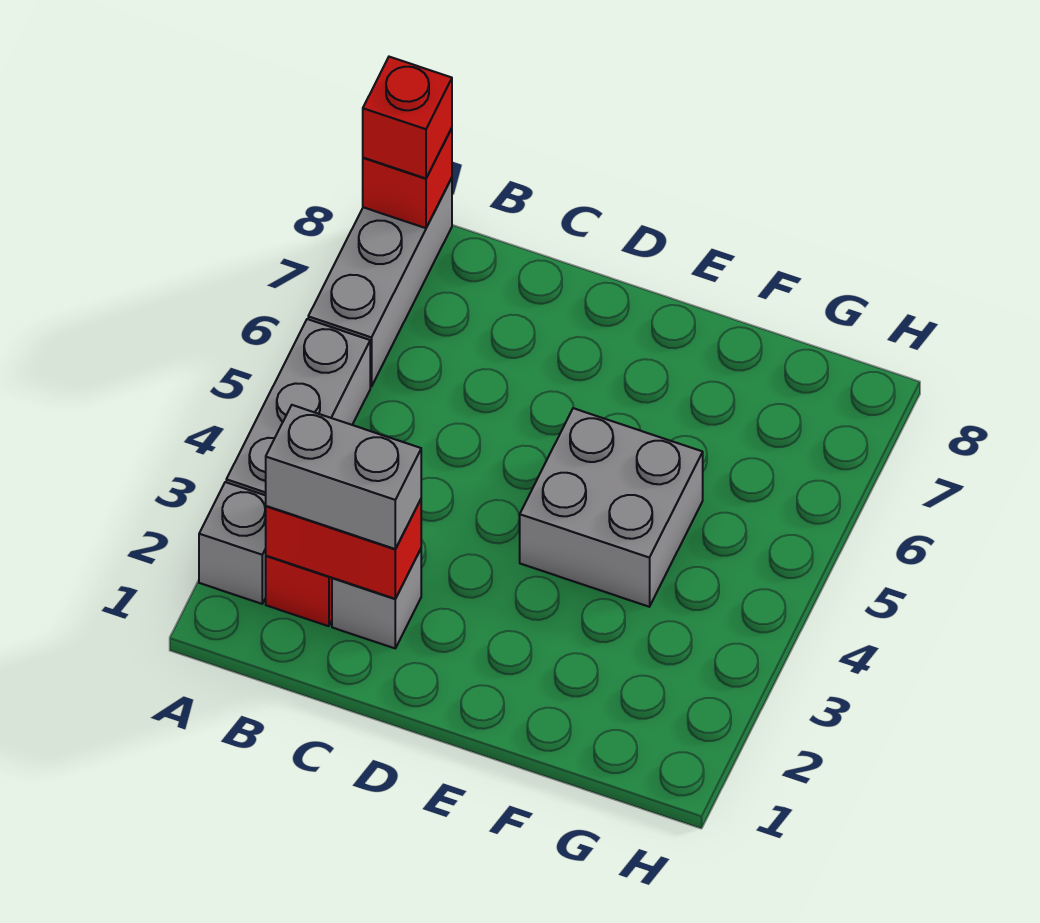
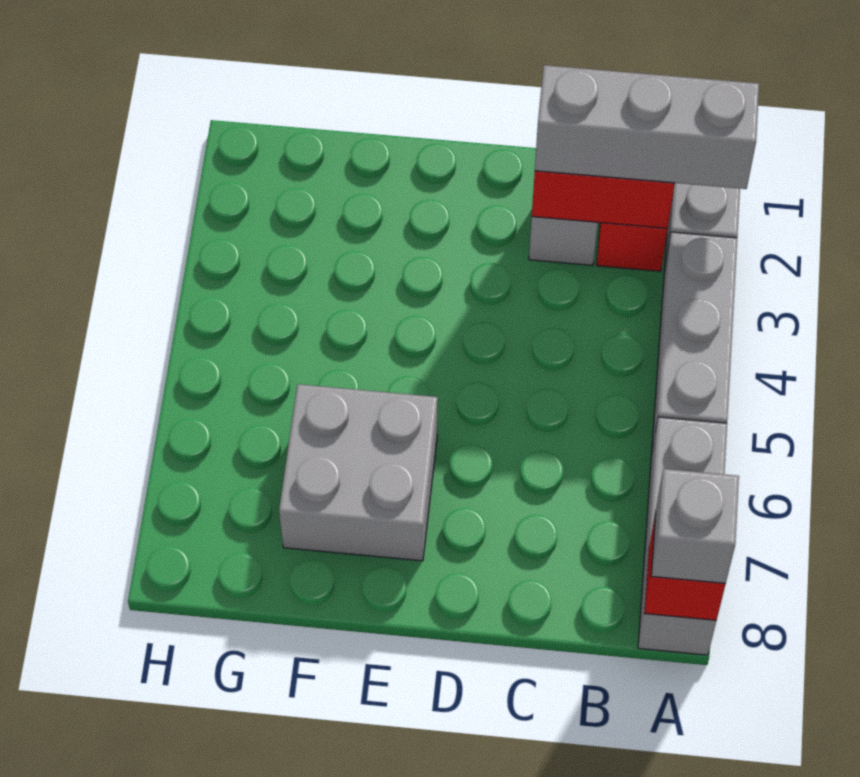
red brick A8 level 3 -> grey brick A8 level 3
grey brick B2:C2 level 3 -> grey brick A2:C2 level 3
grey brick E4:F5 level 1 -> grey brick E6:F7 level 1

